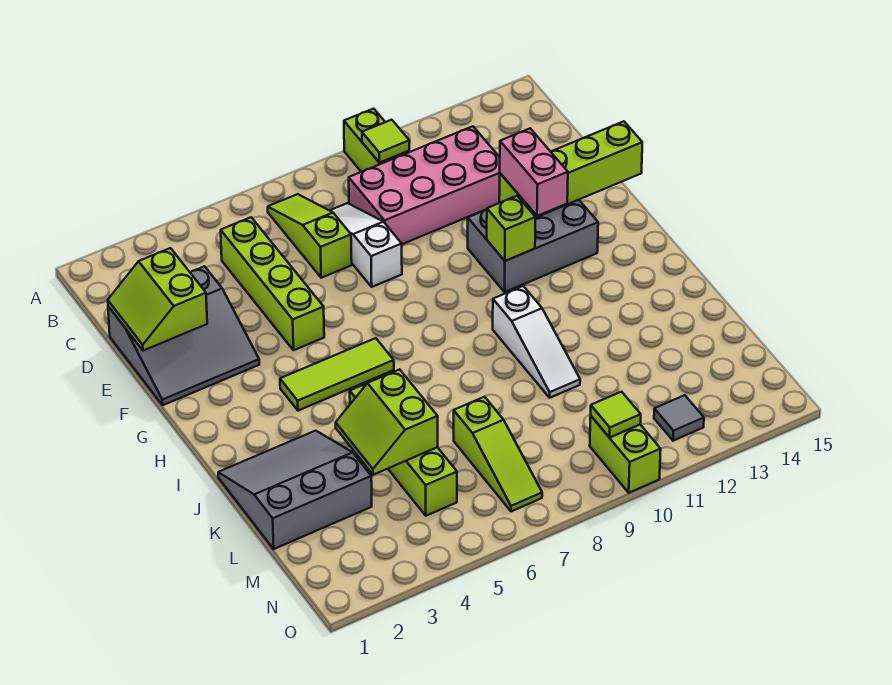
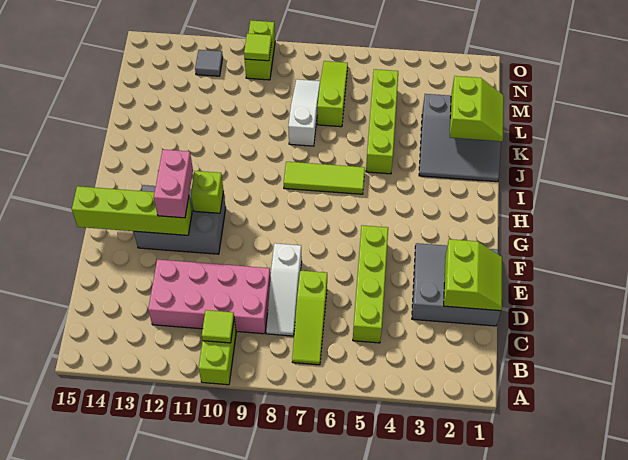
lime tile H4:H6 level 1 -> lime tile I6:I8 level 1
white slope I10:K10 level 1 top I -> white slope K8:M8 level 1 top K
lime slope K4:L5 level 2 top 5 -> lime slope K1:L2 level 2 top 2

